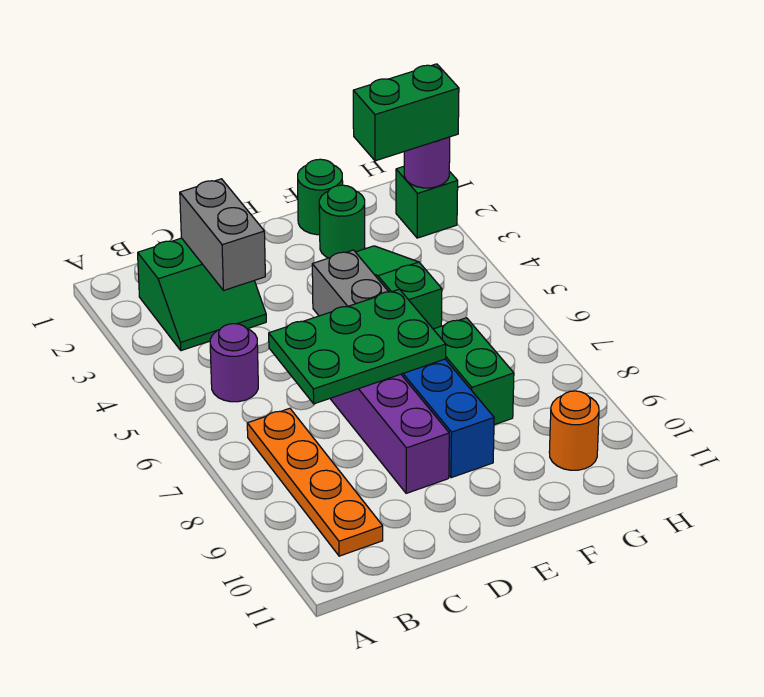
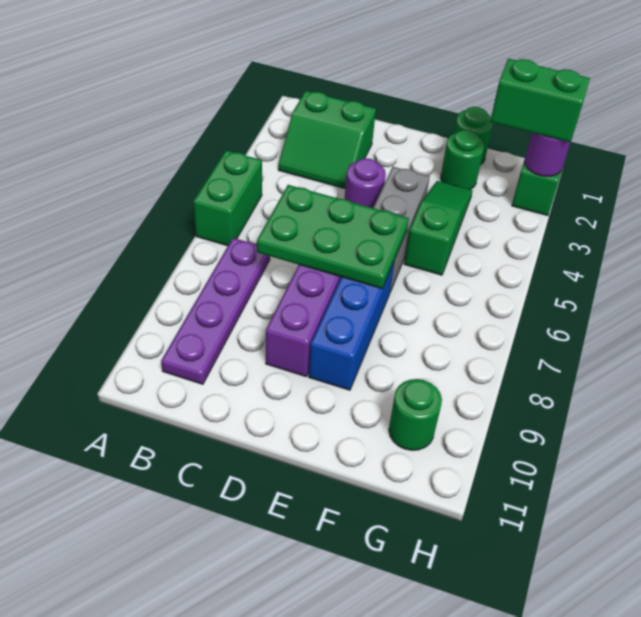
purple round brick B5 level 1 -> purple round brick D4 level 1
orange plate B7:B10 level 1 -> purple plate B7:B10 level 1
grey brick C2:C3 level 2 -> none
green brick F7:F8 level 1 -> green brick A5:A6 level 1
orange round brick G10 level 1 -> green round brick G10 level 1

